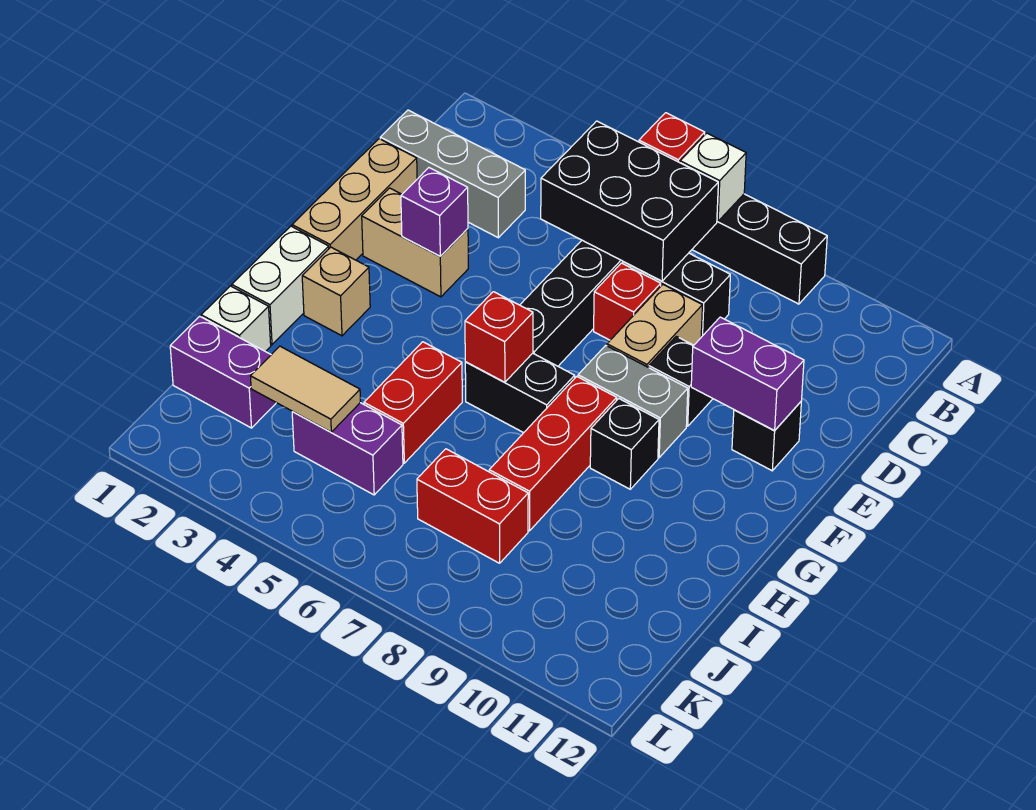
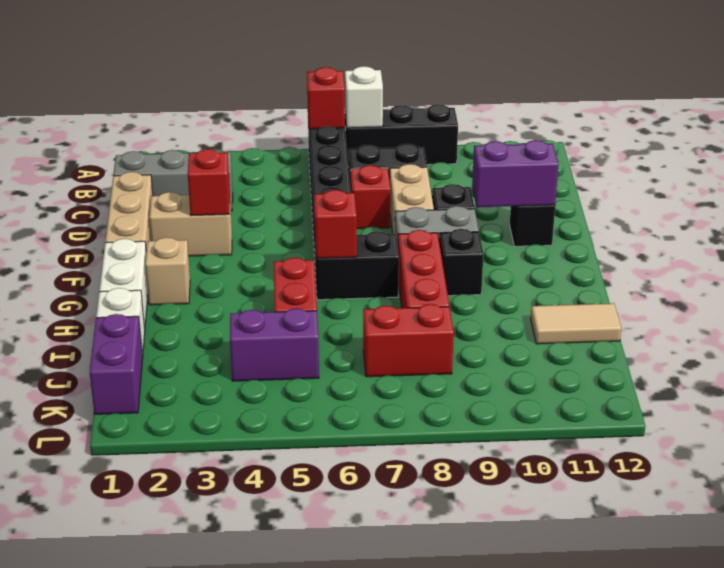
black brick B5:C7 level 2 -> none
purple brick E3 level 2 -> red brick E3 level 2
purple brick J1:J2 level 1 -> purple brick J1:K1 level 1
tan tile J3:J4 level 2 -> tan tile I11:I12 level 1

